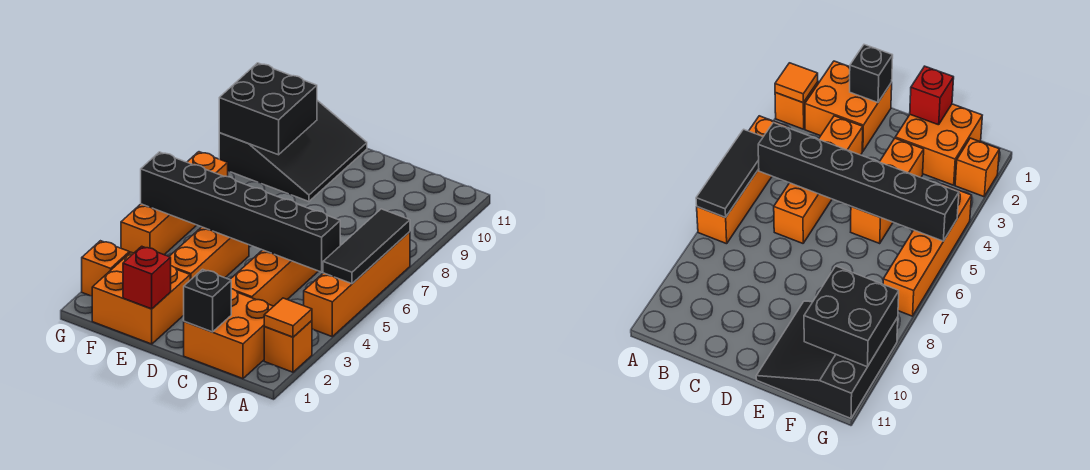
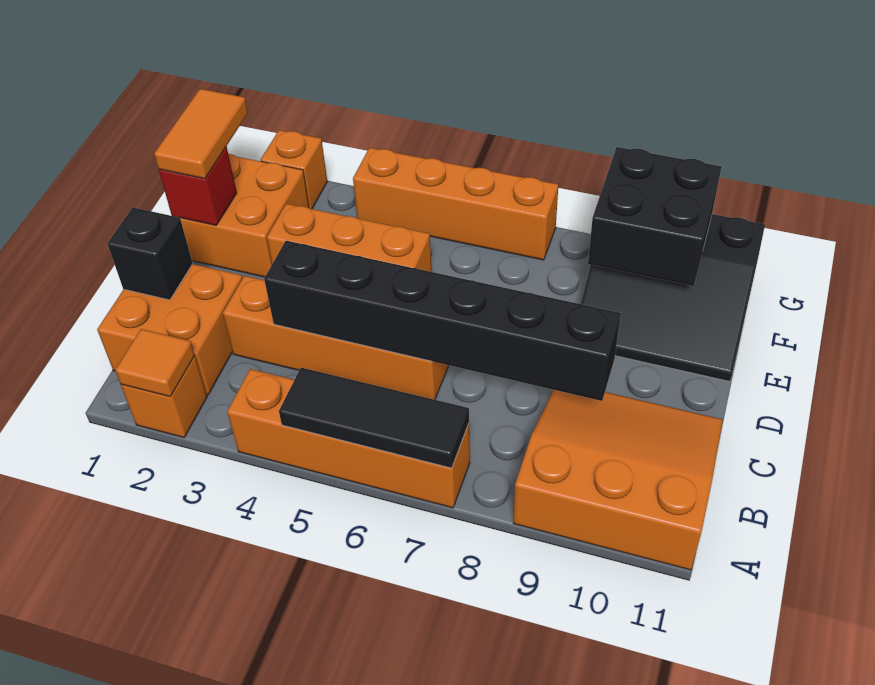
none -> orange slope A9:C11 level 1 top A
black brick B5:G5 level 2 -> black brick C4:C9 level 2
none -> orange tile E1:F1 level 3

